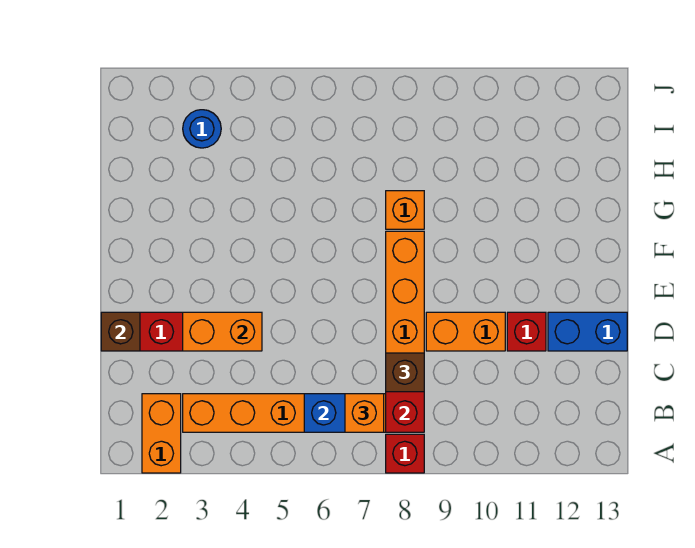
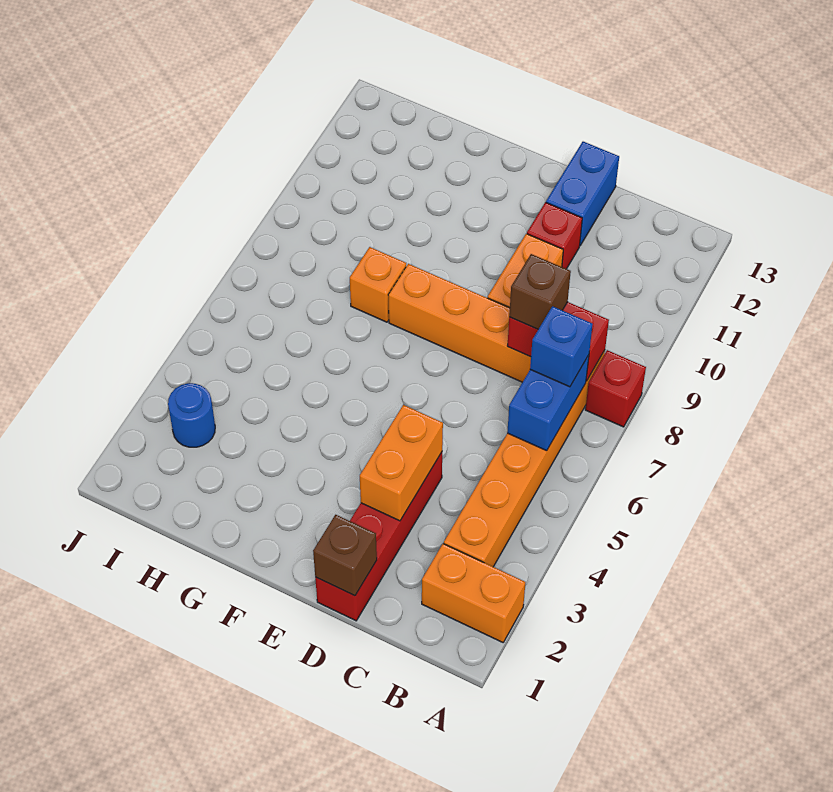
orange brick B7 level 3 -> blue brick B7 level 3

